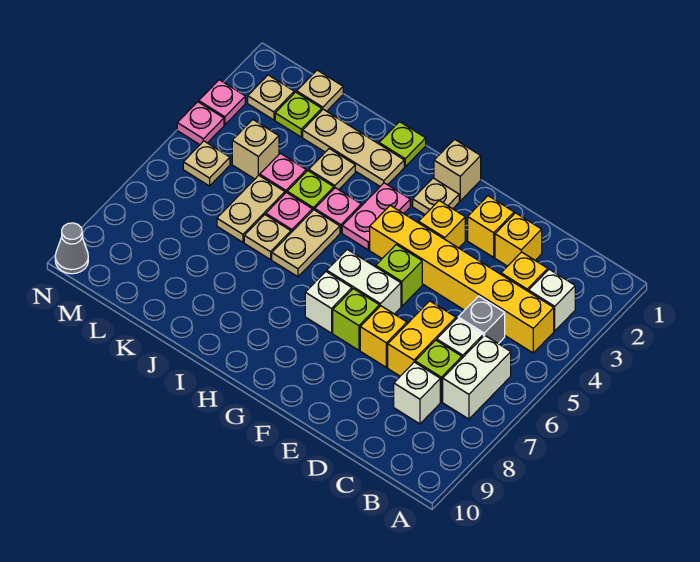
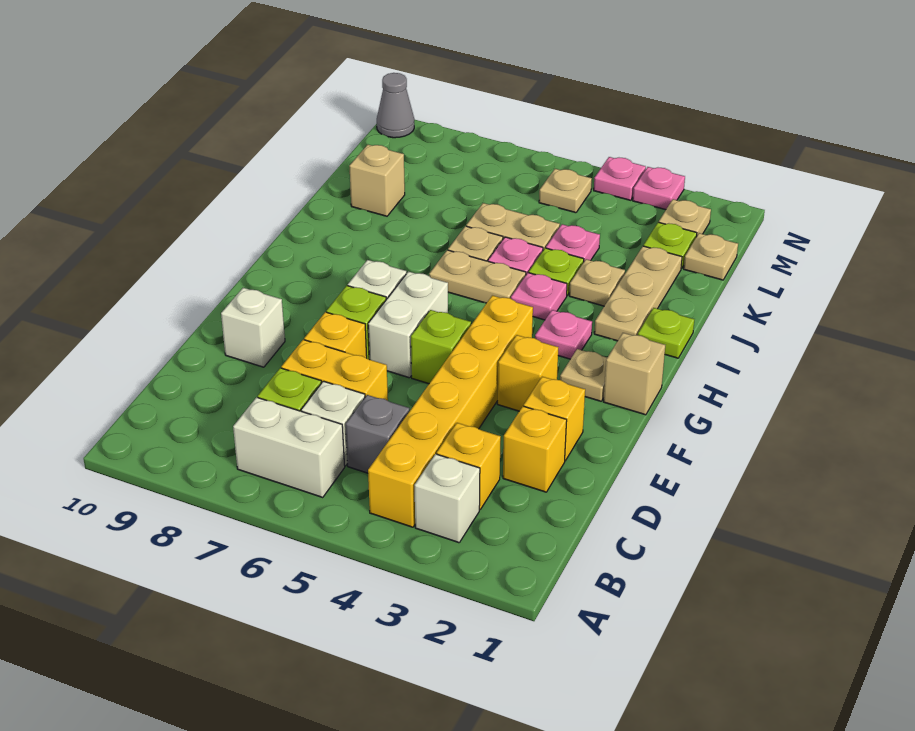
white brick C8 level 1 -> white brick E9 level 1
pink plate H3:H4 level 1 -> pink plate H3 level 1
tan brick L4 level 1 -> tan brick K9 level 1

